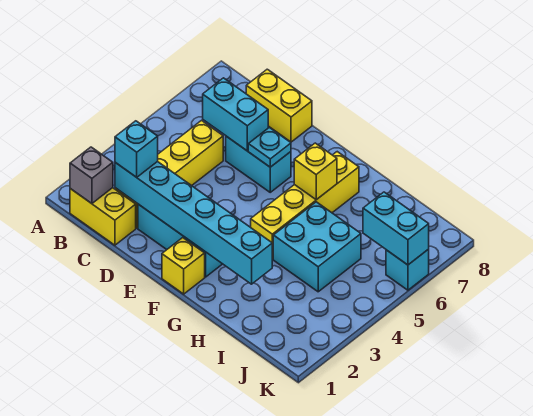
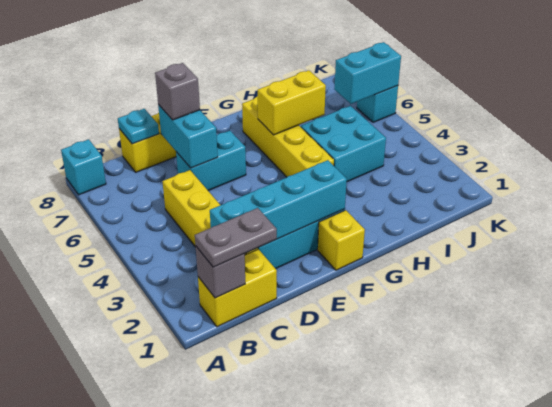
none -> grey plate B1:C1 level 3
cyan brick C2:H2 level 2 -> cyan brick C2:F2 level 2
cyan brick C2 level 3 -> cyan brick A8 level 1
cyan brick C6:D6 level 2 -> cyan brick D6:D7 level 2
none -> grey brick D7 level 3
cyan plate E6 level 2 -> cyan plate C8 level 2
yellow brick G6 level 2 -> yellow brick G6:H6 level 2

